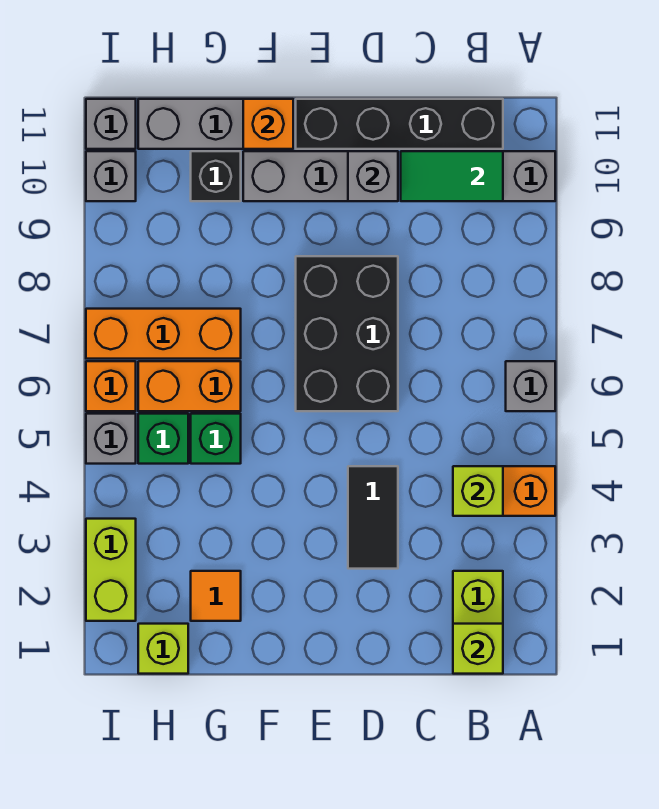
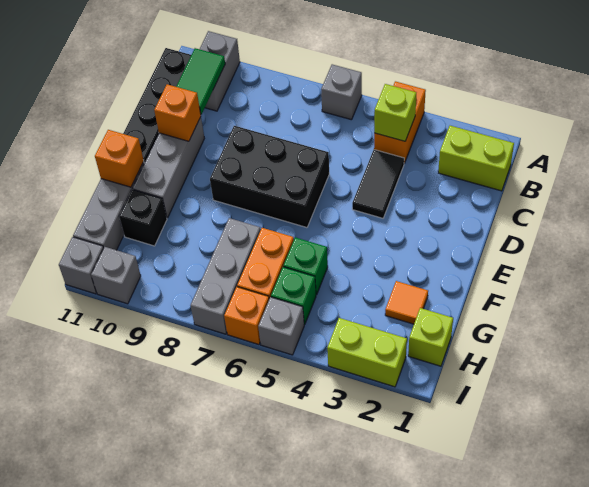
lime brick B1 level 2 -> none
black tile D3:D4 level 1 -> black tile C4:D4 level 1
grey brick D10 level 2 -> orange brick D10 level 2
orange brick G7:I7 level 1 -> grey brick G7:I7 level 1

